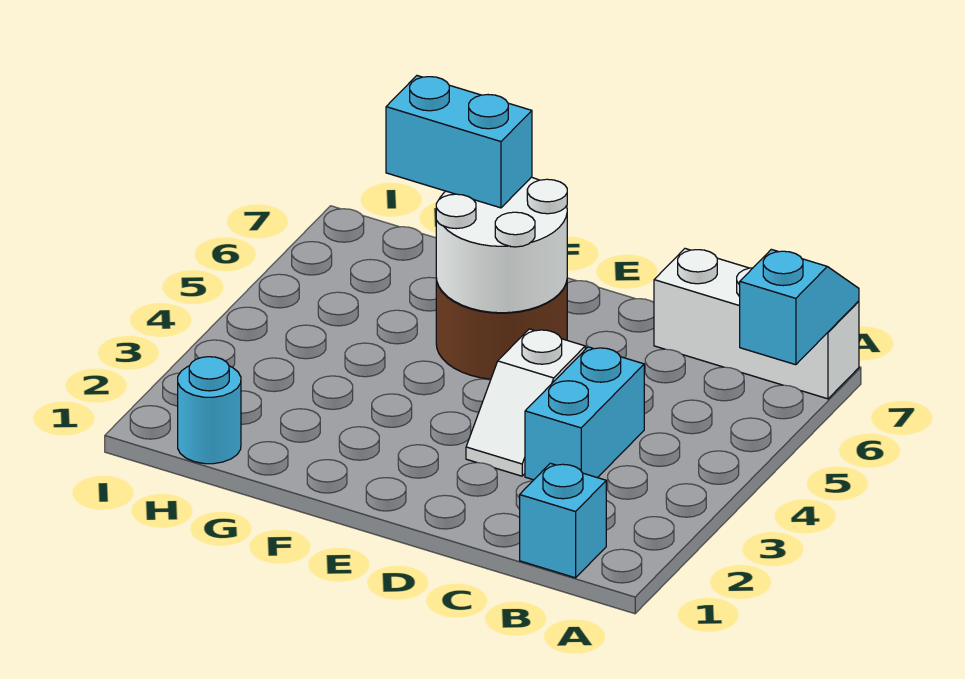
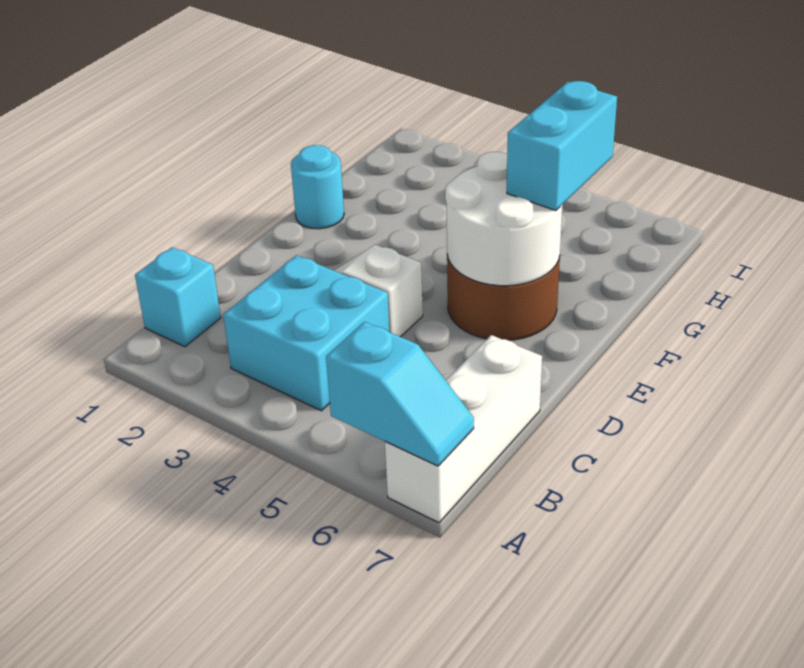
cyan brick C3:C4 level 1 -> cyan brick B3:C4 level 1
cyan round brick H1 level 1 -> cyan round brick F1 level 1

